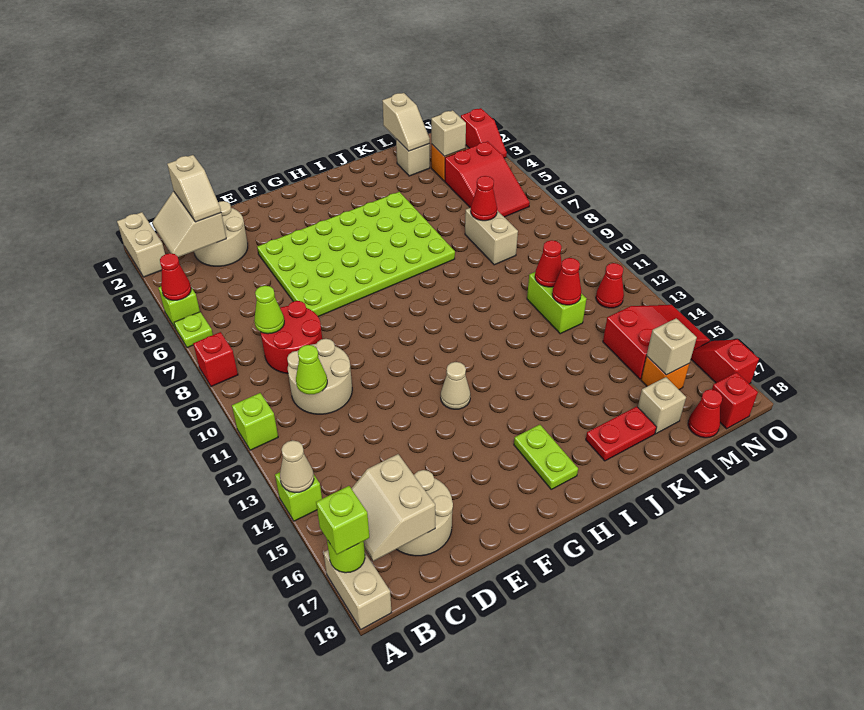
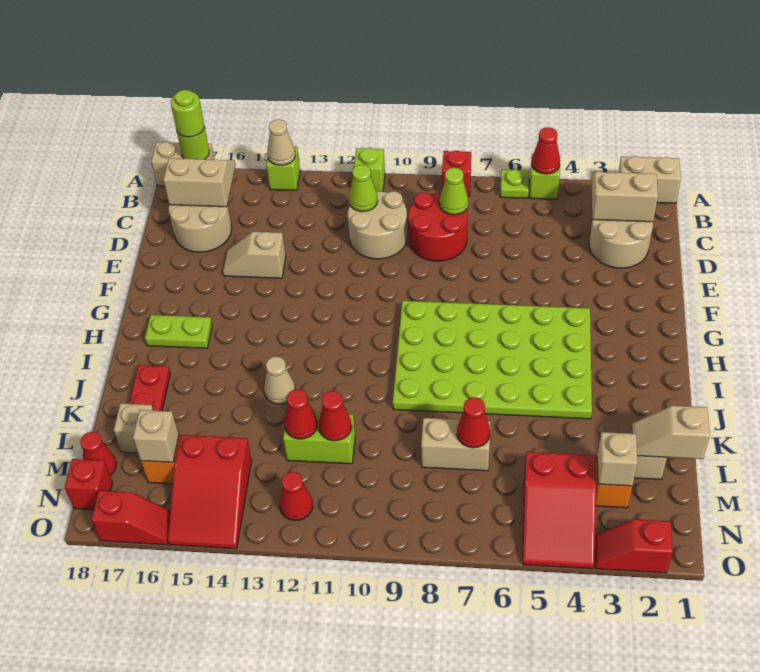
lime brick A17 level 3 -> lime round brick A17 level 3
tan slope C2:C3 level 3 top 2 -> tan slope E14:E15 level 1 top 14
lime plate E4:J7 level 1 -> lime plate G4:J9 level 1
tan cone G13 level 1 -> tan cone J13 level 1
red slope M4:N6 level 1 top 4 -> red slope M4:O5 level 1 top M

